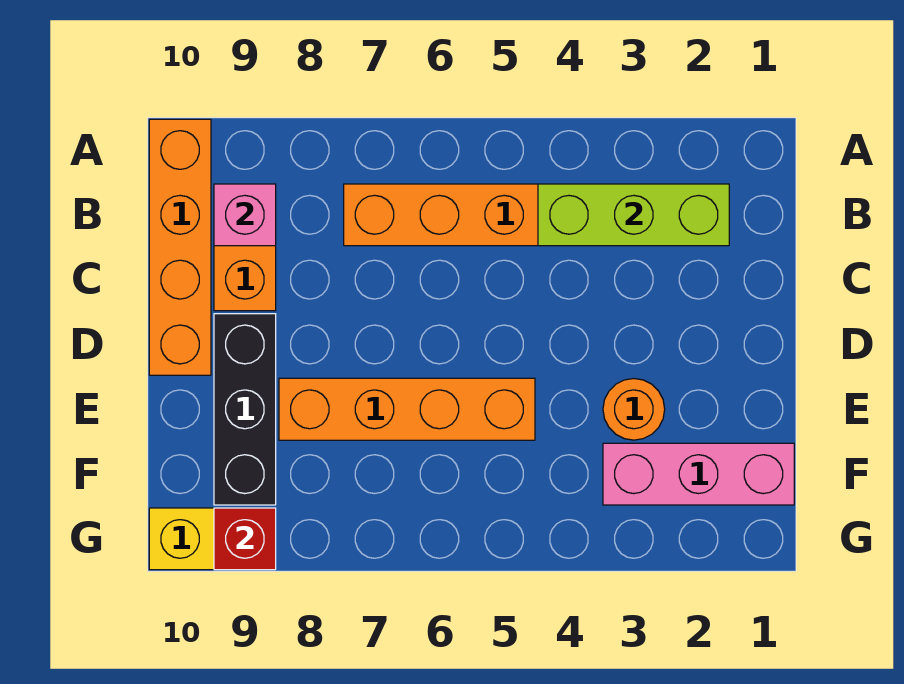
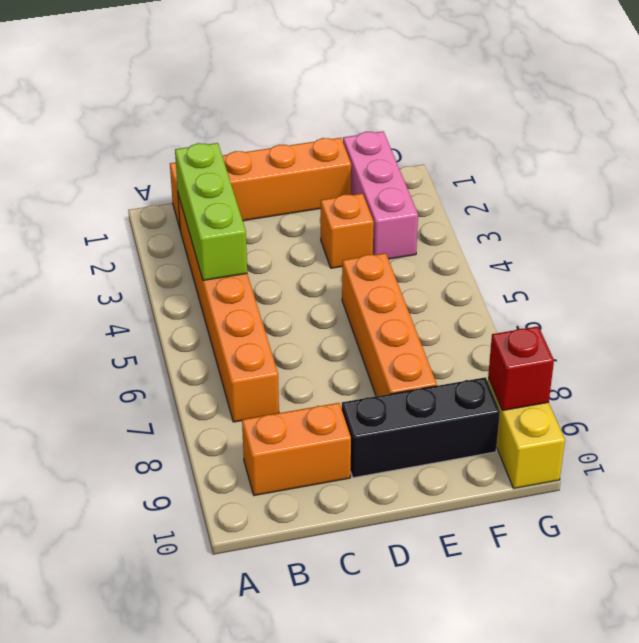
orange brick A10:D10 level 1 -> orange brick B1:E1 level 1
pink brick B9 level 2 -> none
orange round brick E3 level 1 -> orange brick E3 level 1

